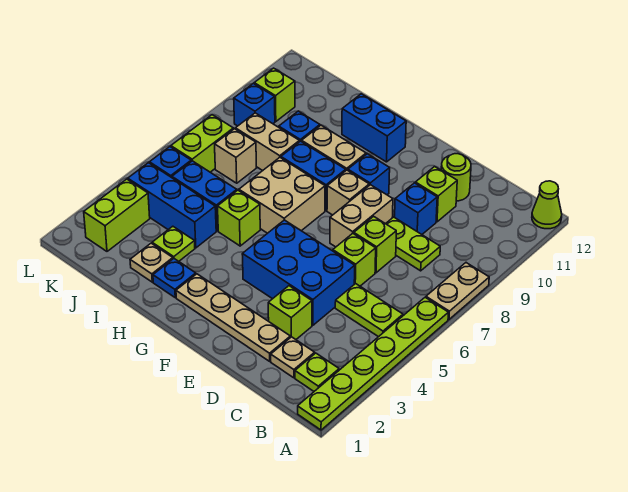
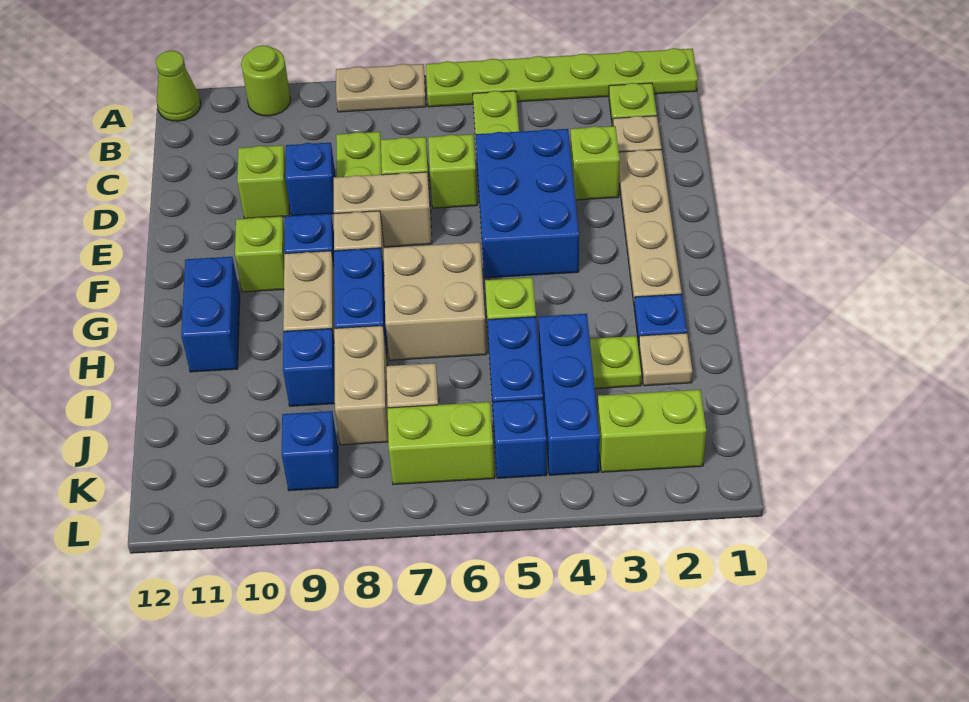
lime round brick D11 level 1 -> lime round brick A10 level 1
lime brick K10 level 1 -> lime brick F10 level 1

